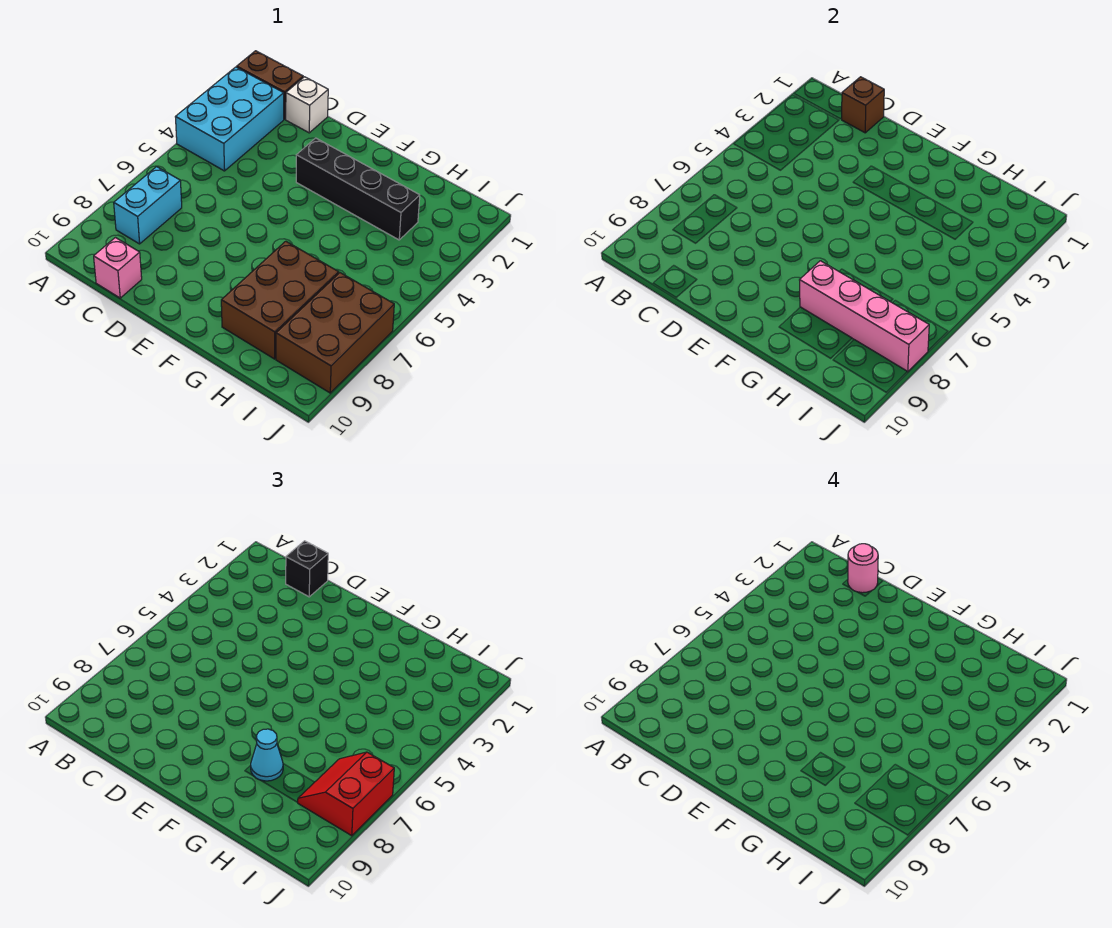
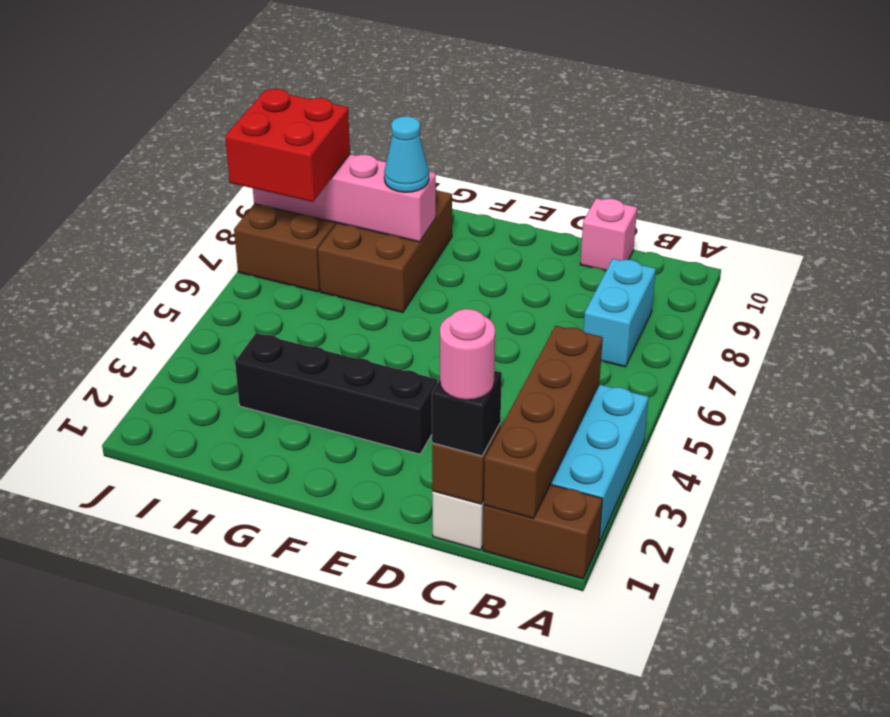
none -> brown brick B1:B4 level 2
red slope I7:J8 level 3 top J -> red brick I7:J8 level 3

